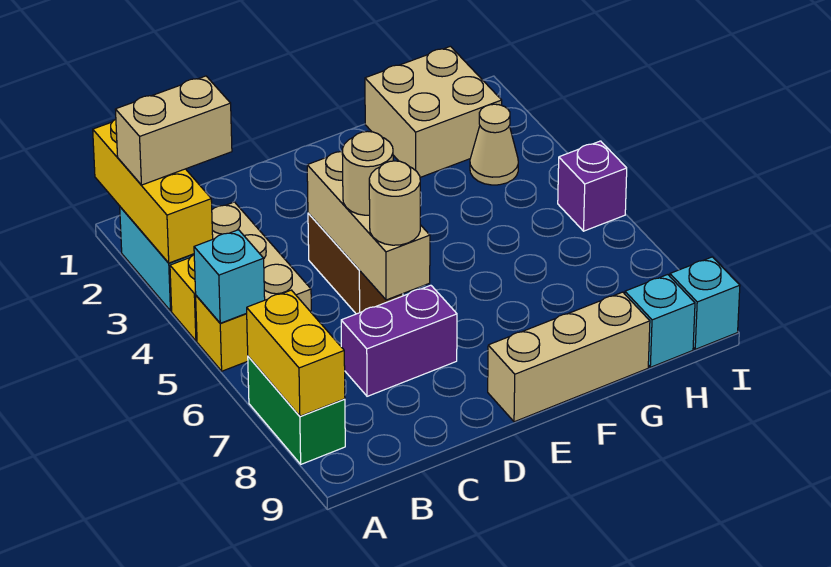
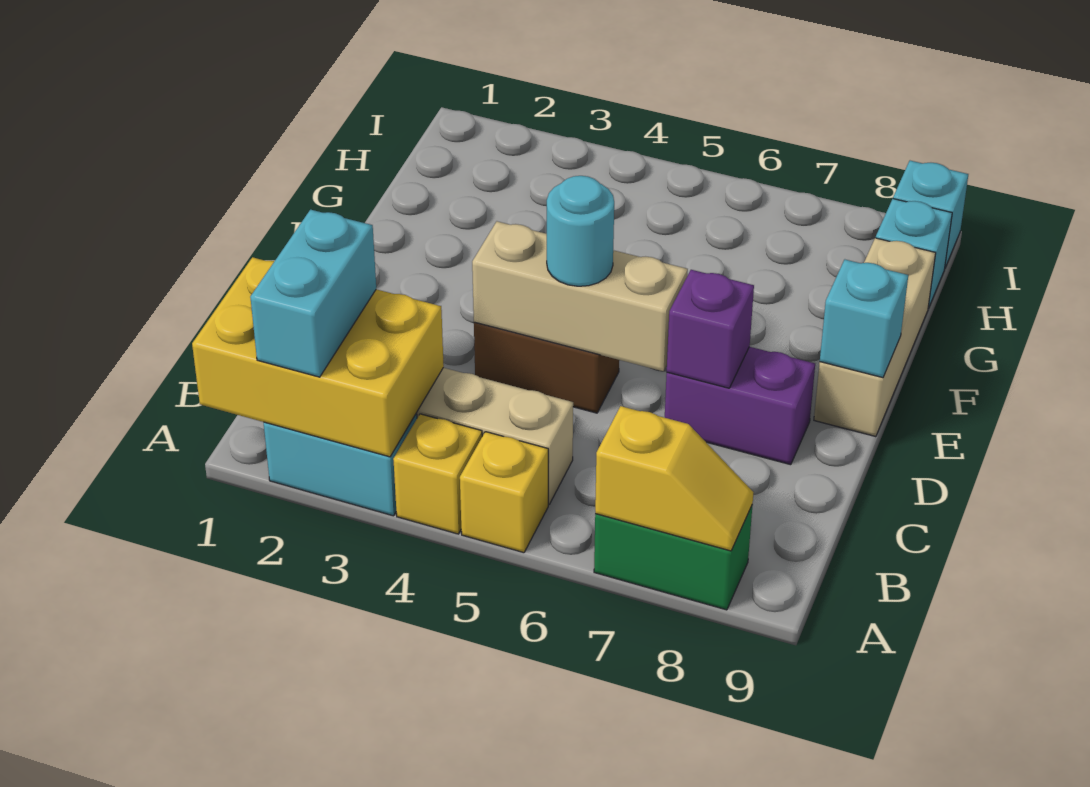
yellow brick A1:A3 level 2 -> yellow brick A1:B3 level 2
tan brick A2:B2 level 3 -> cyan brick A2:B2 level 3
cyan brick A5 level 2 -> cyan brick E9 level 2
yellow brick A7:A8 level 2 -> yellow slope A7:A8 level 2 top 7
purple brick C7:D7 level 1 -> purple brick D7:D8 level 1
tan round brick D5 level 3 -> cyan round brick D5 level 3
tan round brick D6 level 3 -> none
tan brick G1:H2 level 1 -> none
tan cone H3 level 1 -> none
purple brick I5 level 1 -> purple brick D7 level 2

